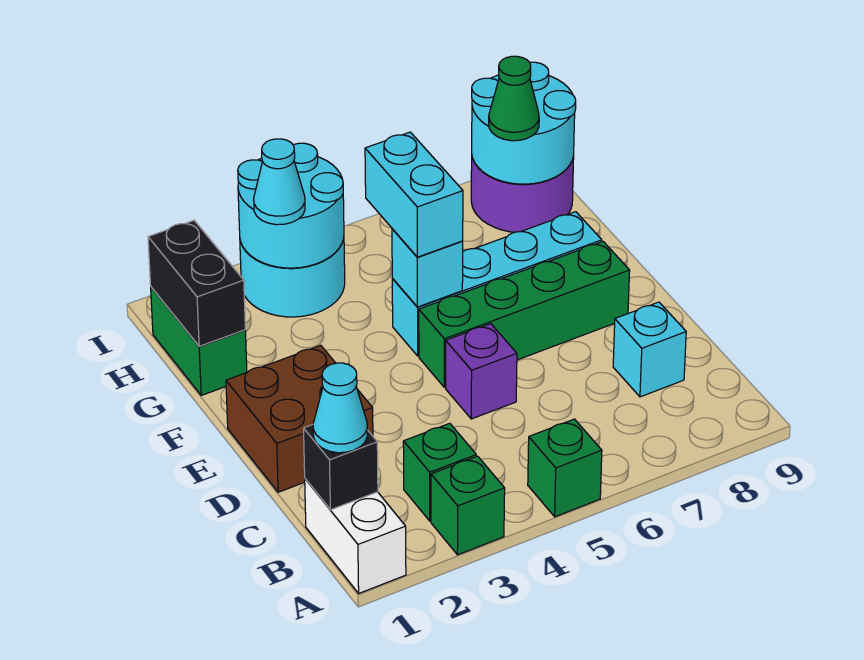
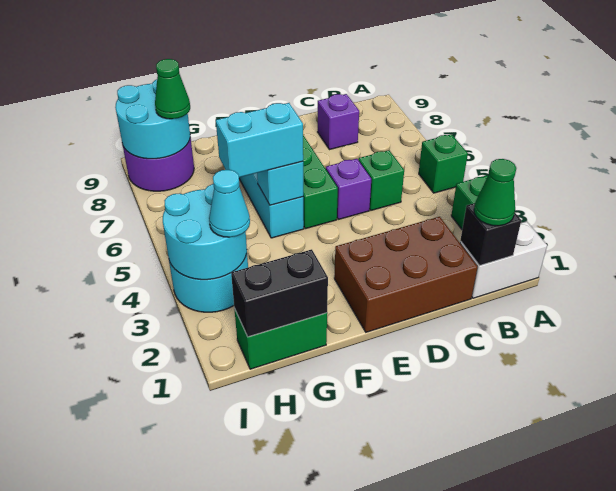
cyan cone B1 level 3 -> green cone B1 level 3
green brick B3 level 1 -> green brick C5 level 1
cyan brick C8 level 1 -> purple brick C8 level 1
brown brick D1:E2 level 1 -> brown brick C1:E2 level 1

